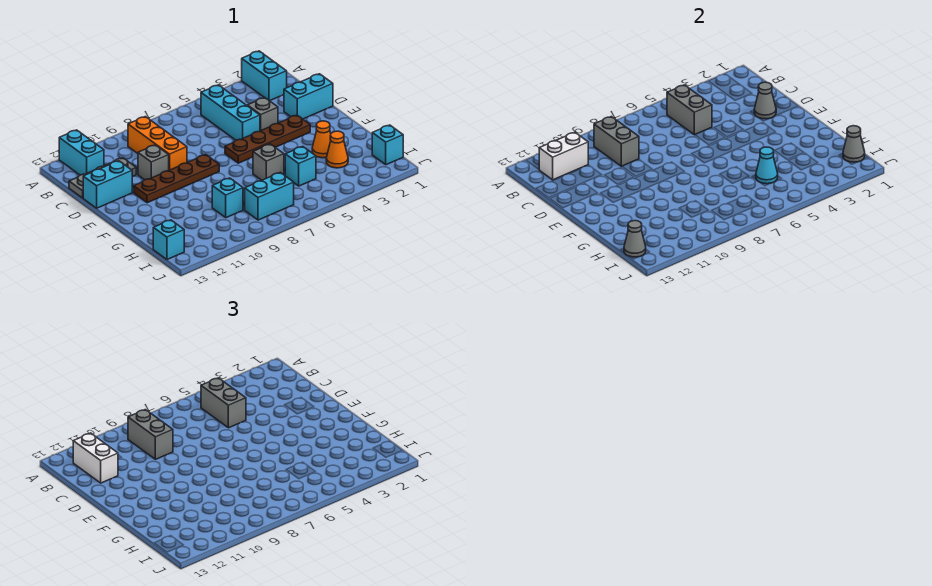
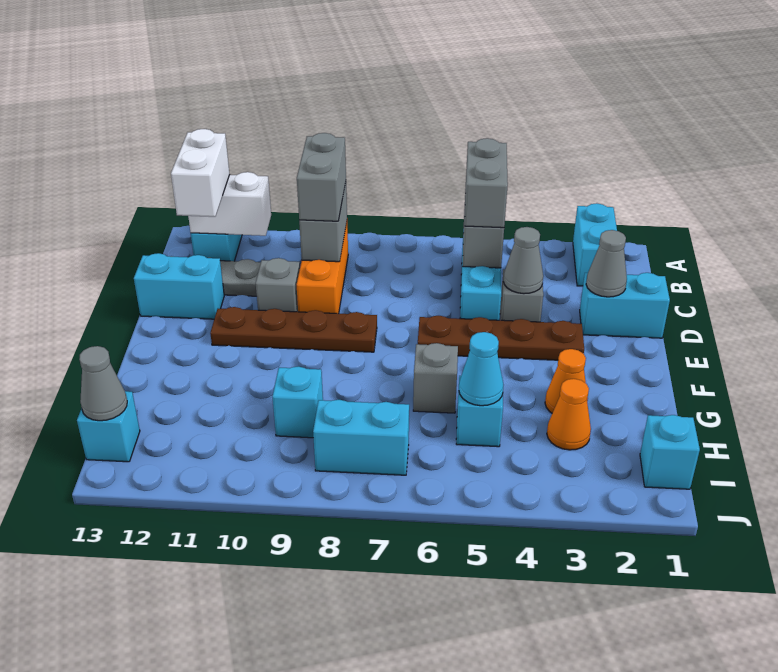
grey cone I1 level 2 -> grey cone D4 level 2

